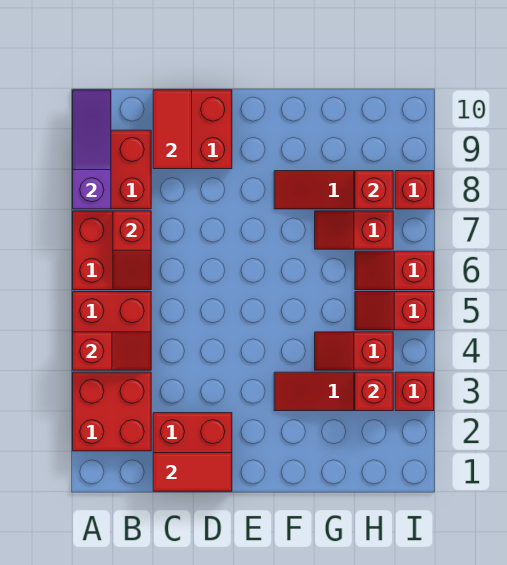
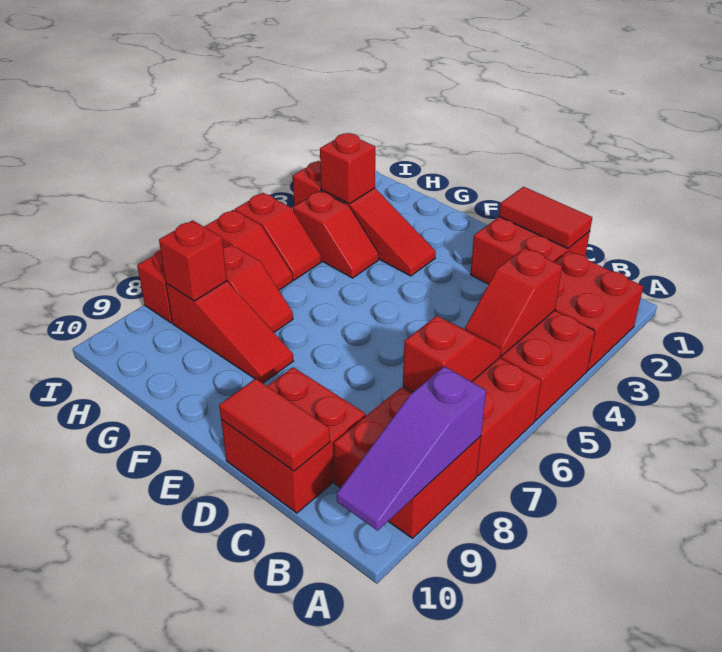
red slope A4:B4 level 2 top A -> red slope B4:B5 level 2 top 4
red tile C9:C10 level 2 -> red tile C10:D10 level 2

